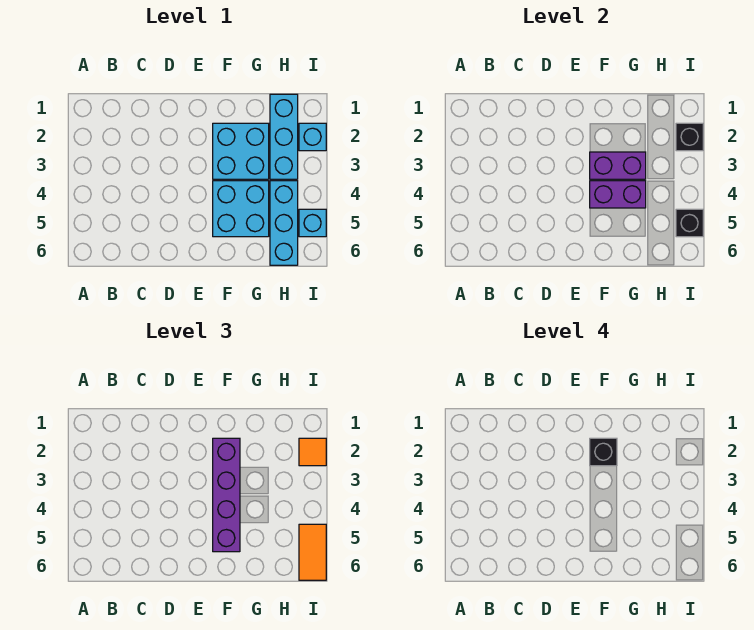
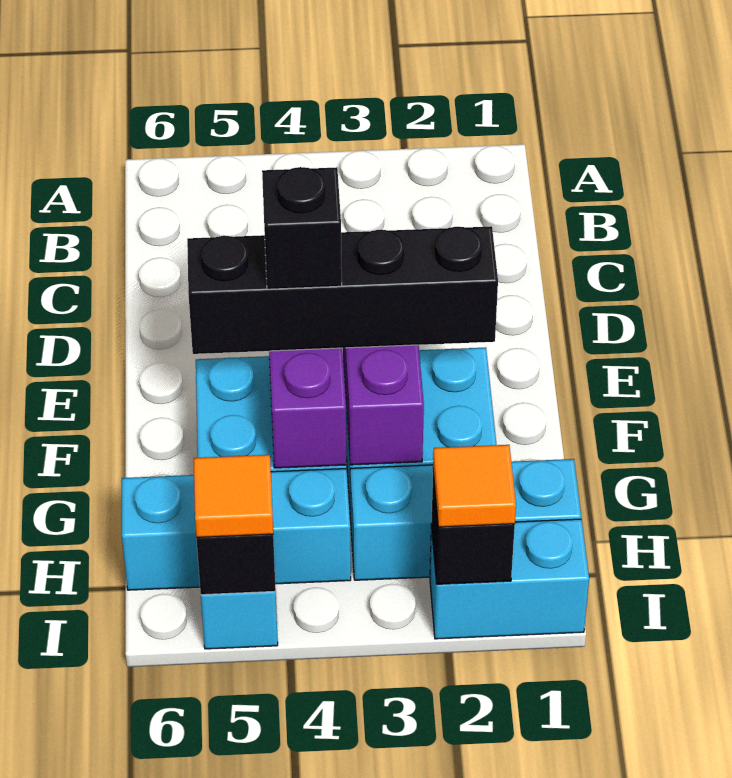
purple brick F2:F5 level 3 -> black brick F2:F5 level 3
black brick F2 level 4 -> black brick F4 level 4
cyan brick I2 level 1 -> cyan brick I1:I2 level 1
orange tile I5:I6 level 3 -> orange tile I5 level 3

